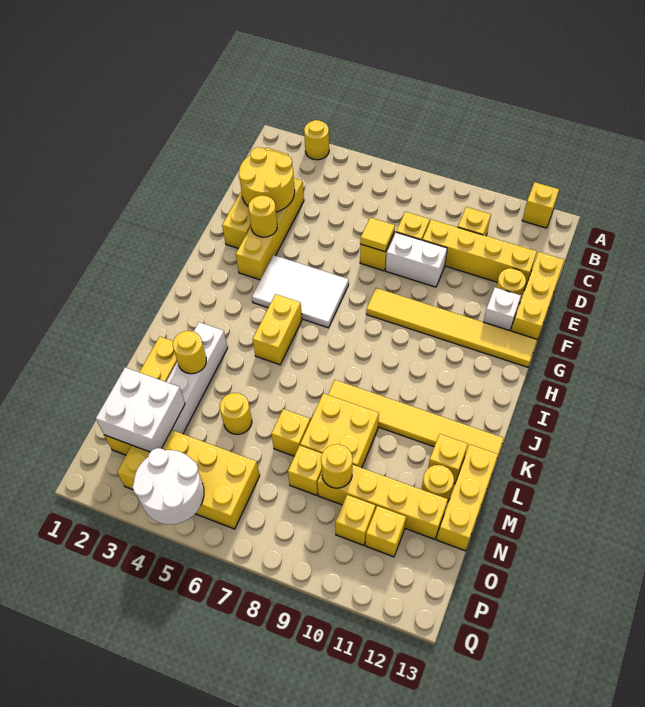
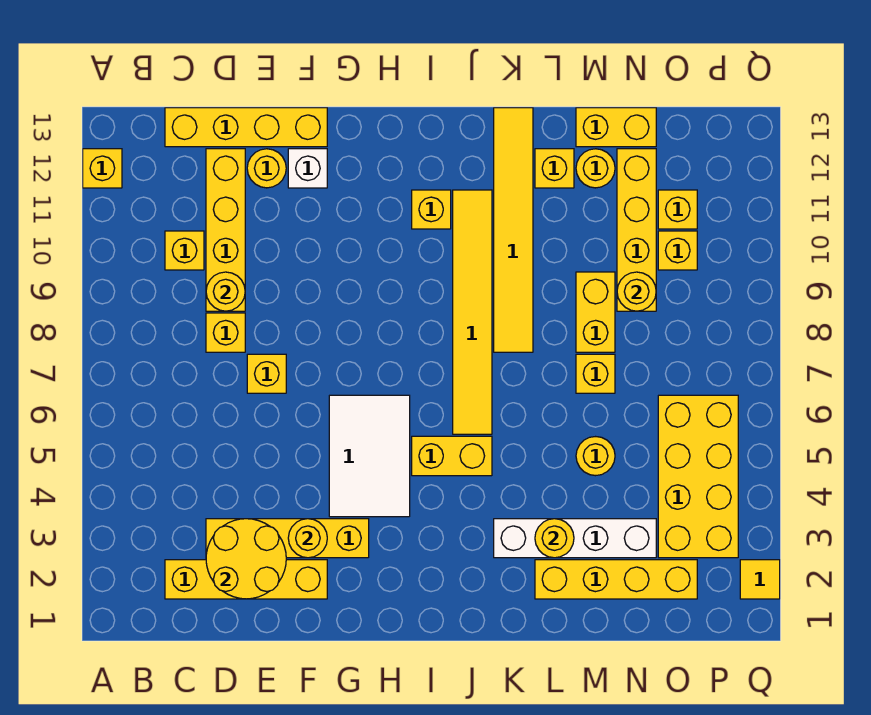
yellow round brick A3 level 1 -> yellow round brick D9 level 2
yellow brick D13:F13 level 1 -> yellow brick C13:F13 level 1
yellow tile E7 level 2 -> yellow tile Q2 level 1
white brick E8:E9 level 1 -> none
yellow tile G8:G13 level 1 -> yellow tile J6:J11 level 1
yellow brick L8:M9 level 1 -> yellow brick M8:M9 level 1
yellow brick L13:N13 level 1 -> yellow brick M13:N13 level 1
white brick N2:O3 level 2 -> none
yellow brick N8 level 1 -> yellow brick I11 level 1
white round brick P4:Q5 level 2 -> none

